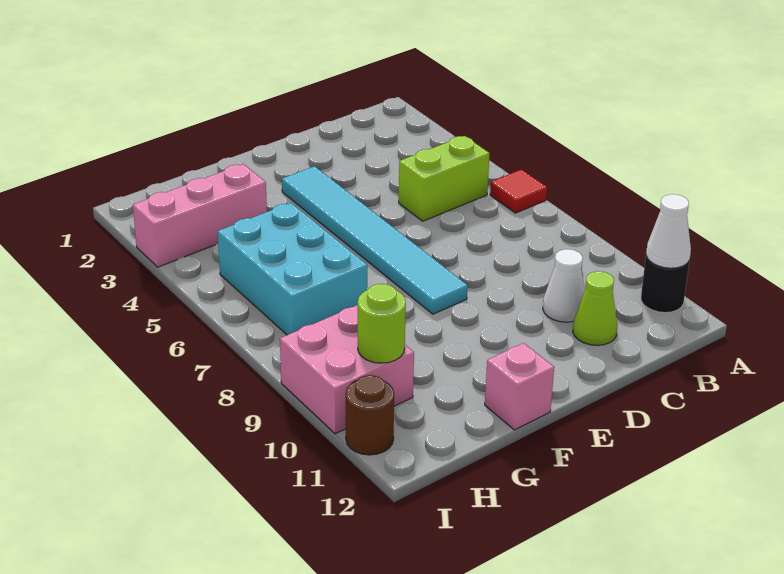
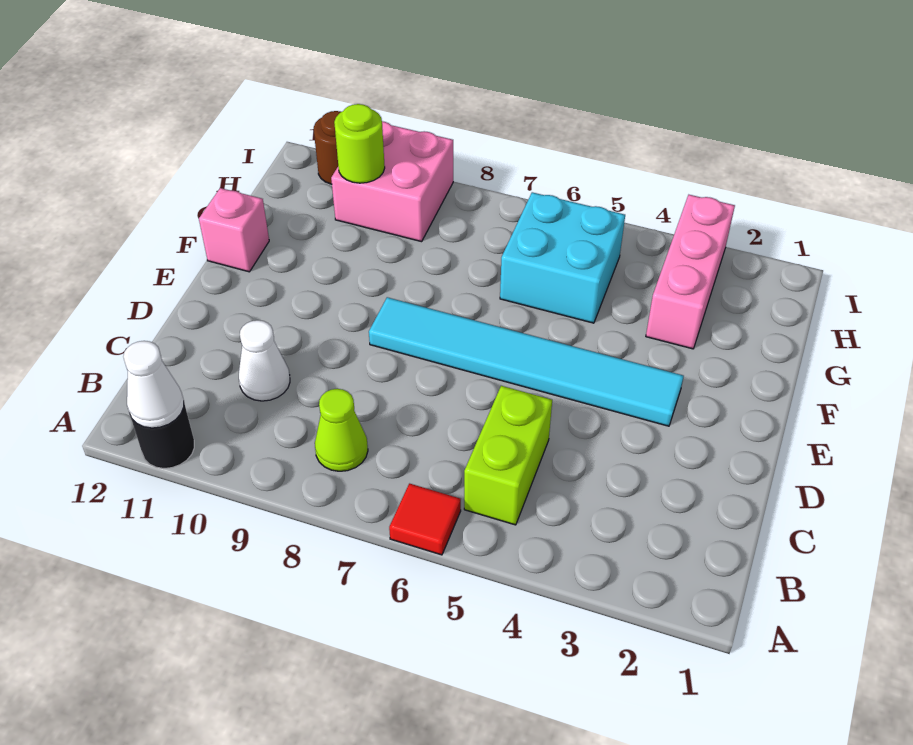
lime cone C11 level 1 -> lime cone B8 level 1
cyan brick G5:H7 level 1 -> cyan brick G5:H6 level 1

